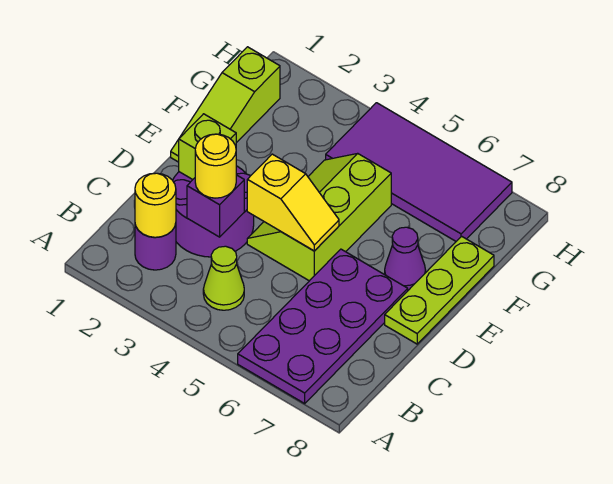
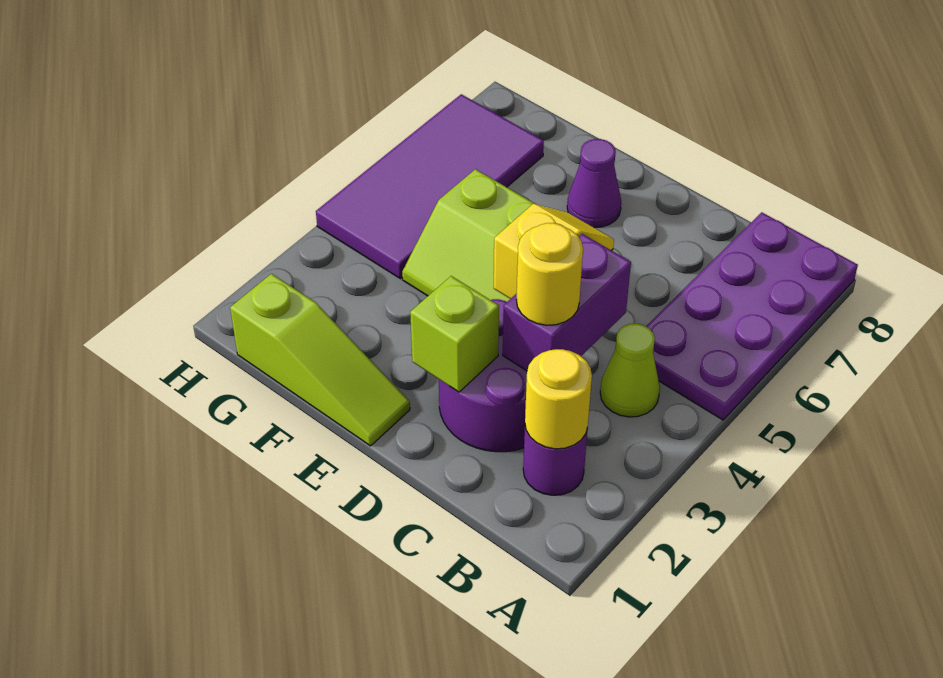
purple plate A6:D7 level 1 -> purple plate A5:B8 level 1
purple brick C3 level 2 -> purple brick C3:C4 level 2
lime plate D8:F8 level 1 -> none

